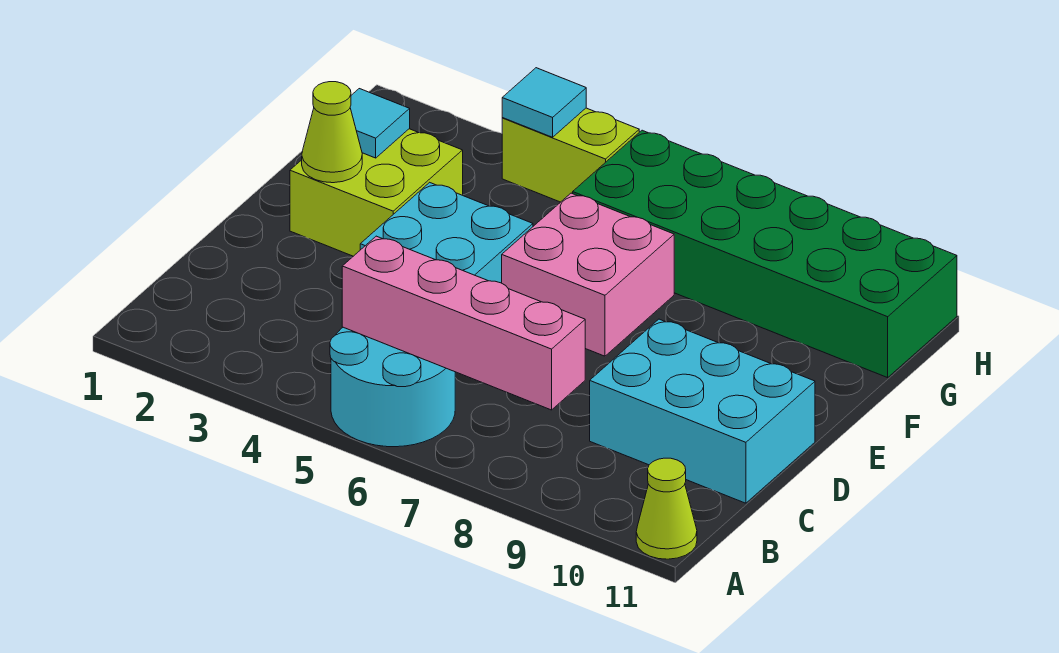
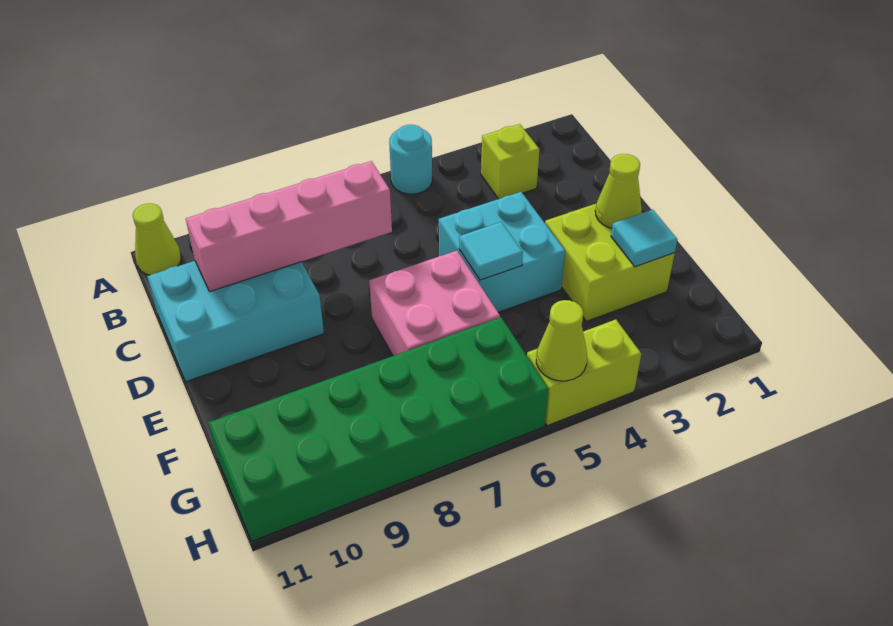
cyan round brick A5:B6 level 1 -> cyan round brick A5 level 1
none -> lime brick B3 level 1
pink brick B5:B8 level 2 -> pink brick C7:C10 level 2
cyan tile H4 level 2 -> cyan tile E5 level 2
none -> lime cone H5 level 2

